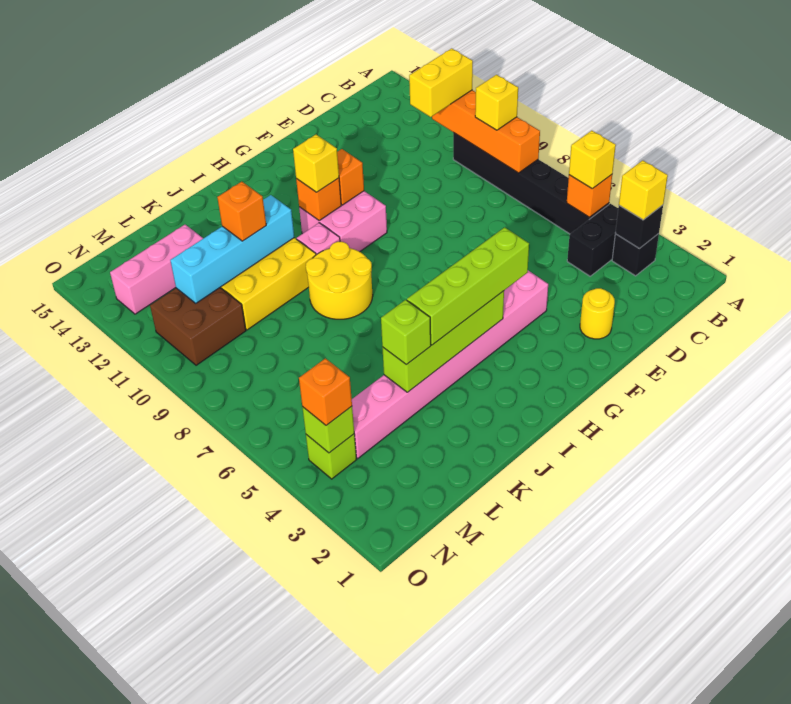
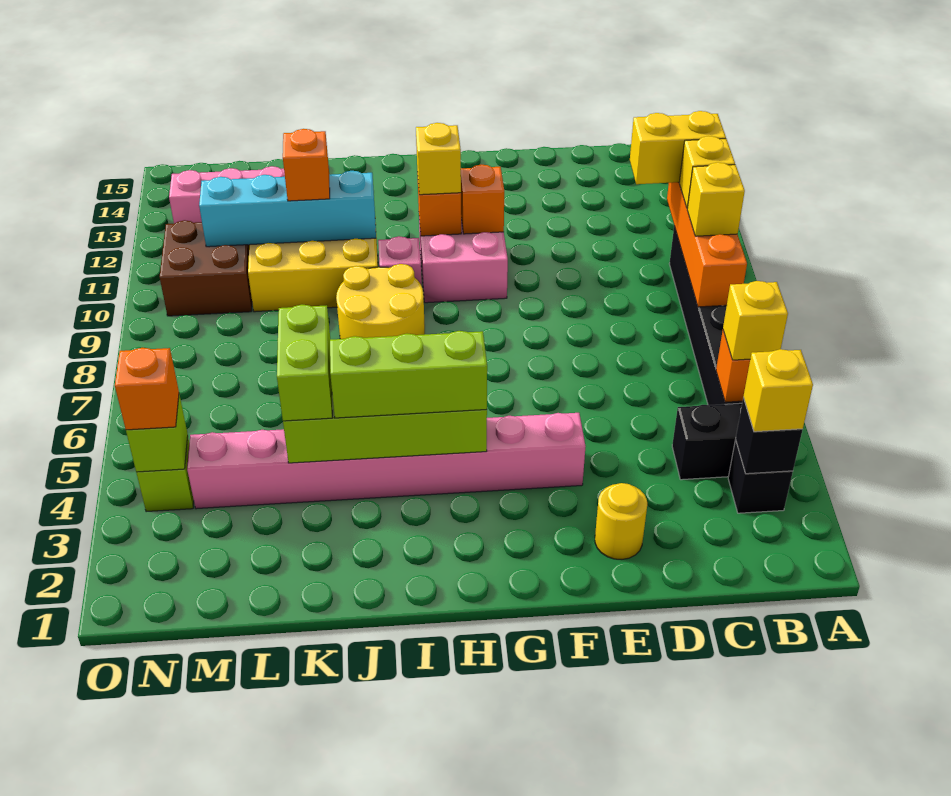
none -> yellow brick B10 level 3
lime brick G4:J4 level 3 -> lime brick H4:J4 level 3
lime brick K4 level 3 -> lime brick K4:K5 level 3

